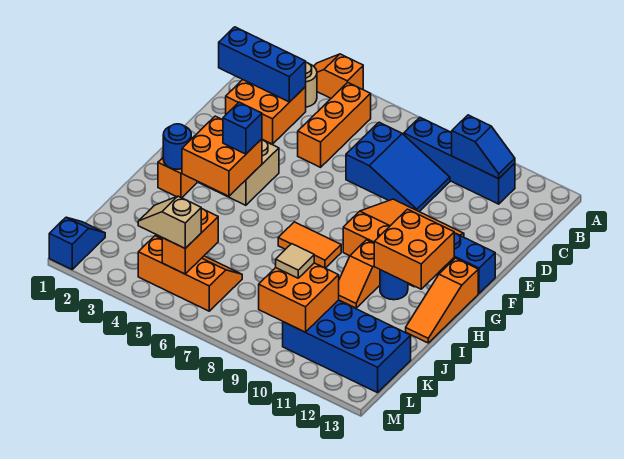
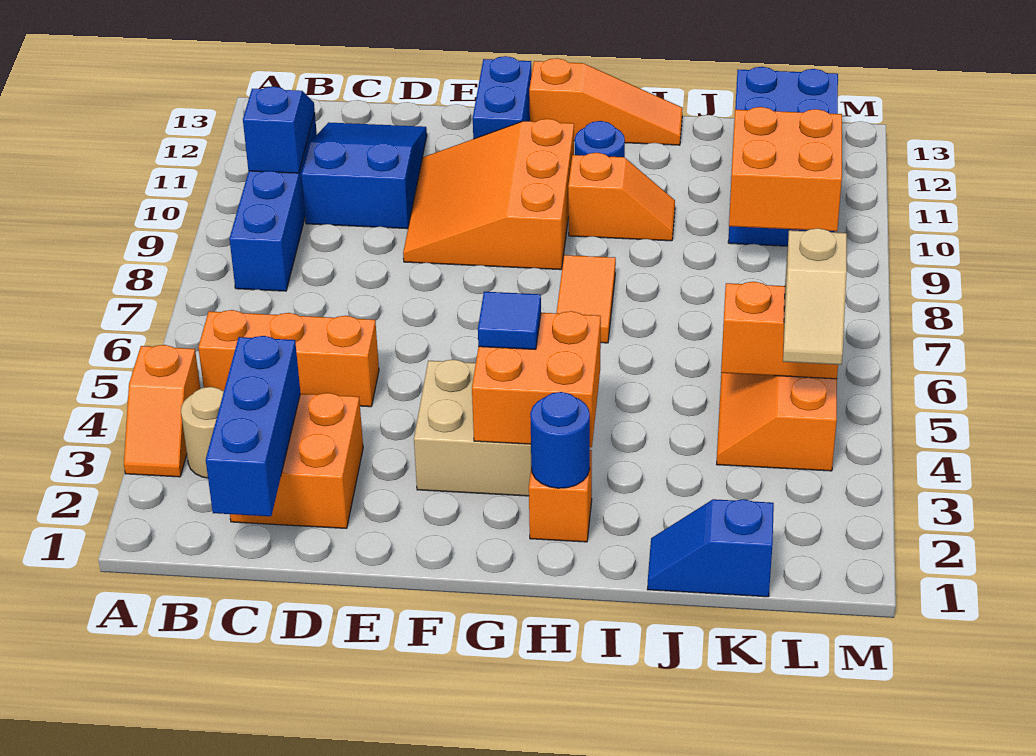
blue slope C7:D9 level 1 top 7 -> blue slope C10:D12 level 1 top 10
blue brick G4 level 3 -> blue tile G4 level 3
orange brick G11:H12 level 2 -> none
tan tile K9 level 3 -> none
blue slope L1:M1 level 1 top M -> blue slope J1:K1 level 1 top K

